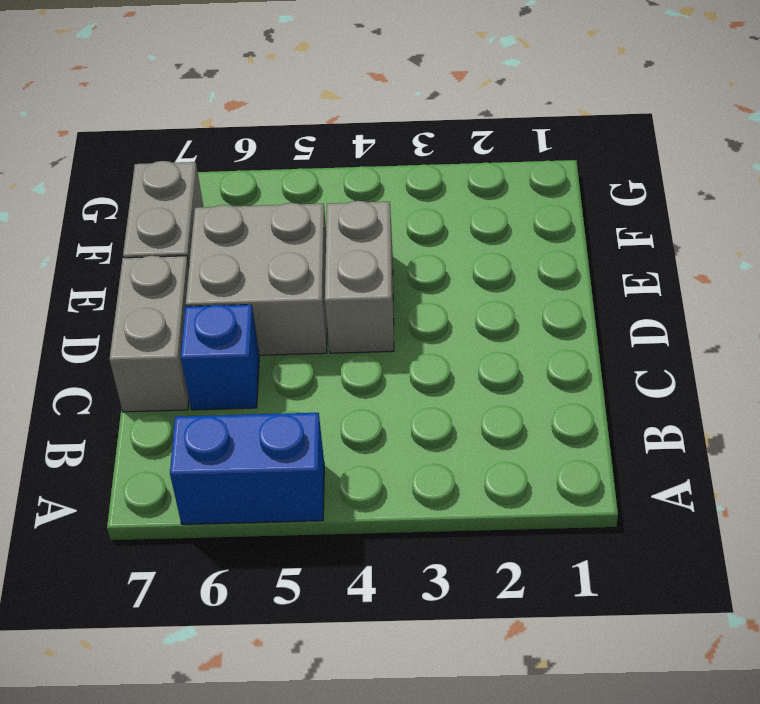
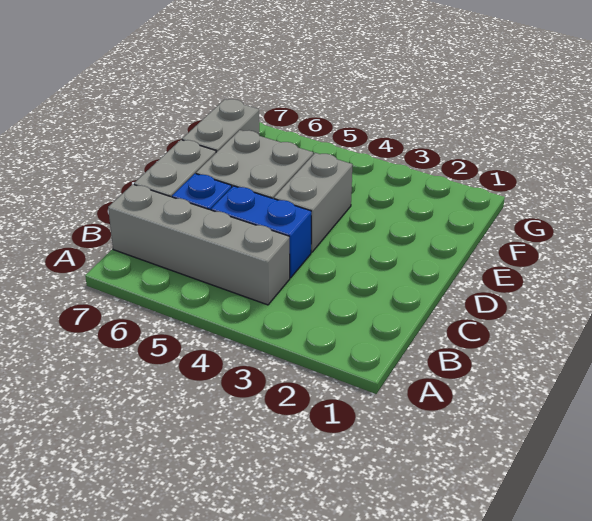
blue brick A5:A6 level 1 -> blue brick C4:C5 level 1
none -> grey brick B4:B7 level 1

